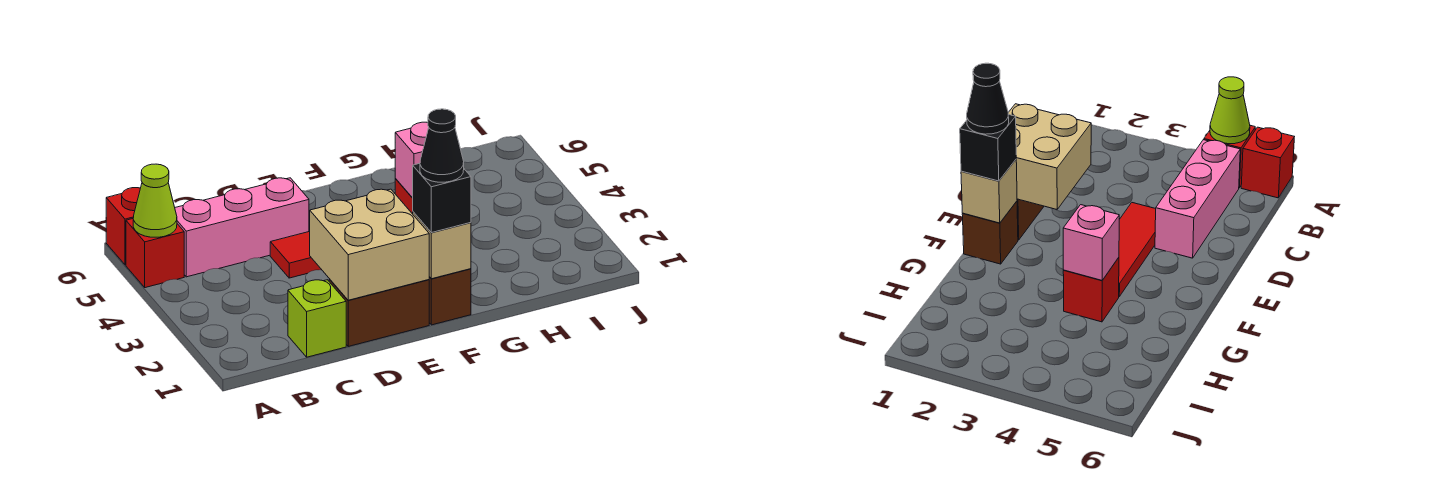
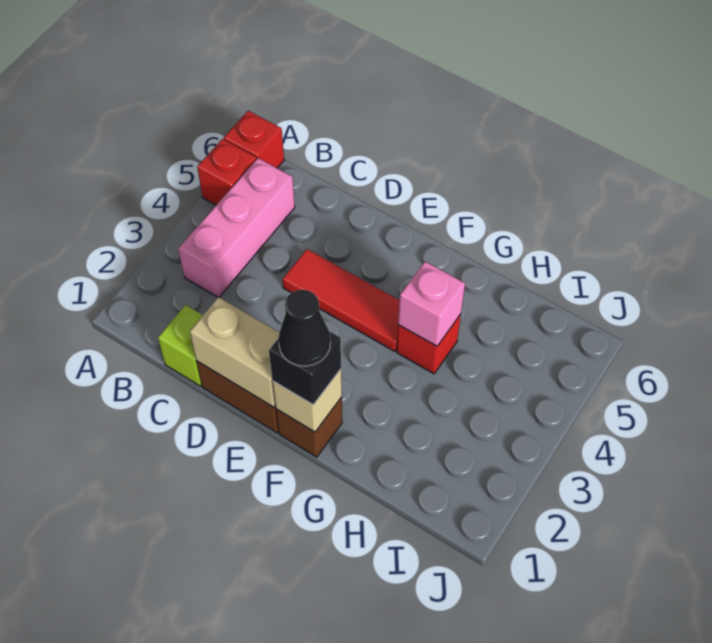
lime cone A5 level 2 -> none
pink brick B5:D5 level 1 -> pink brick B3:B5 level 1
tan brick D1:E2 level 2 -> tan brick D1:E1 level 2

